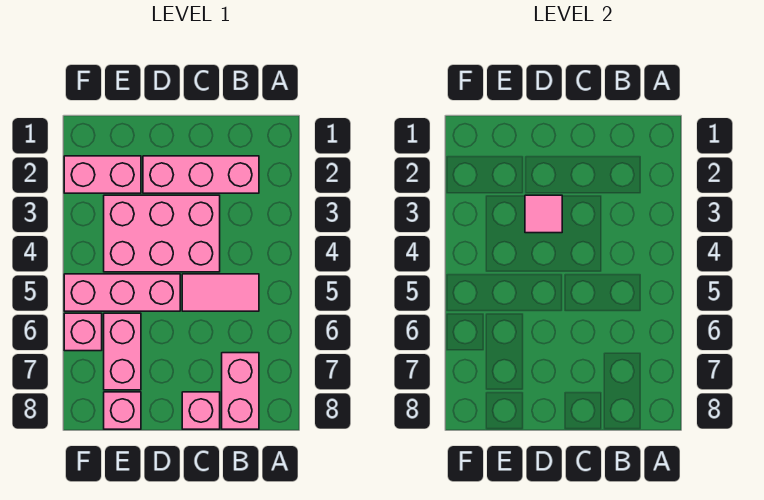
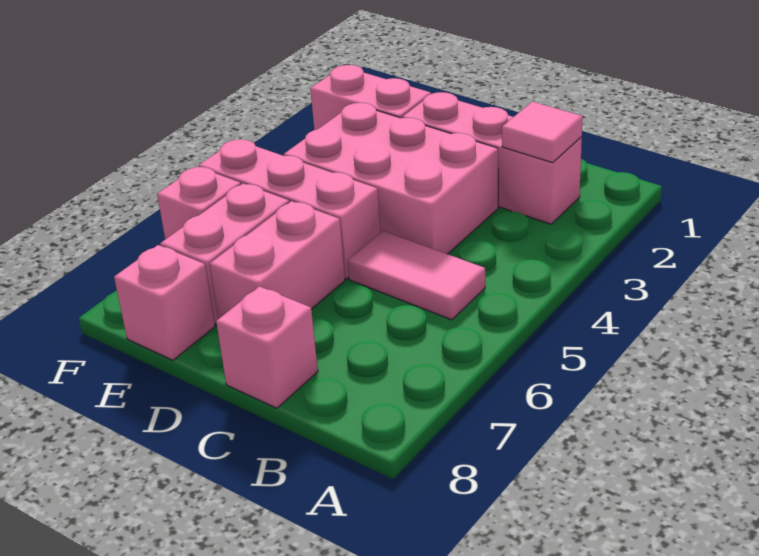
pink brick B7:B8 level 1 -> pink brick D6:D7 level 1
pink tile D3 level 2 -> pink tile B2 level 2

